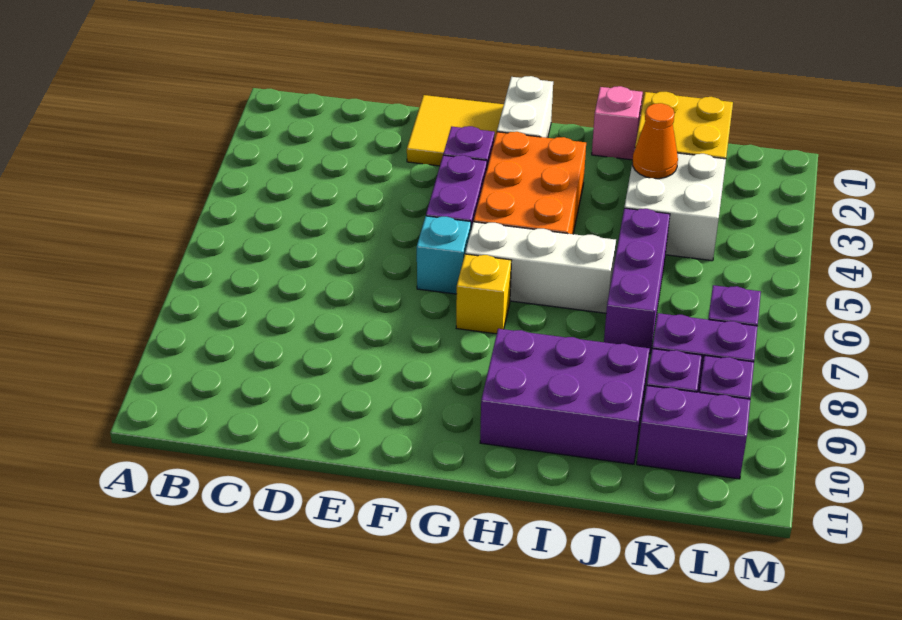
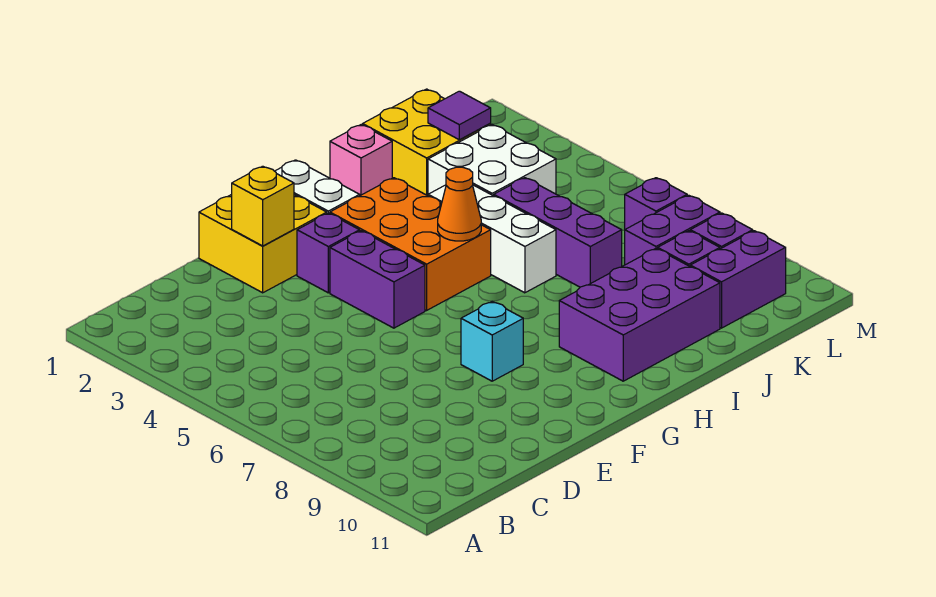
yellow tile E1:F2 level 1 -> yellow brick E1:F2 level 1
cyan brick F6 level 1 -> cyan brick F8 level 1
white brick G6:I6 level 1 -> white brick I4:I6 level 1
yellow brick G7 level 1 -> yellow brick E2 level 2
orange cone J3 level 2 -> orange cone H5 level 2
none -> purple tile K2 level 2

